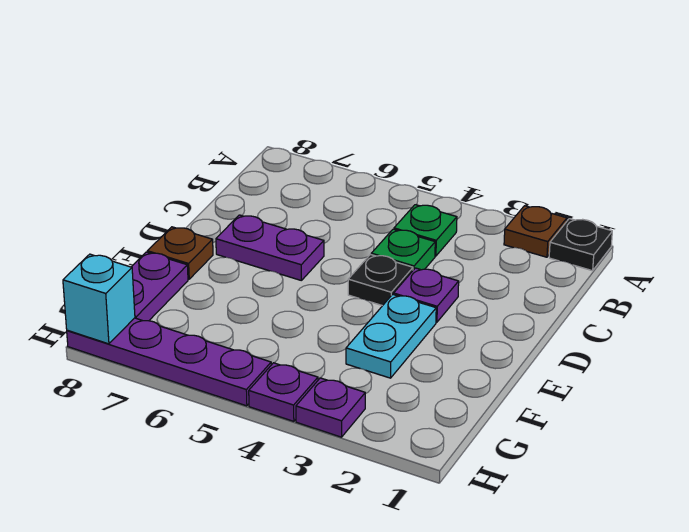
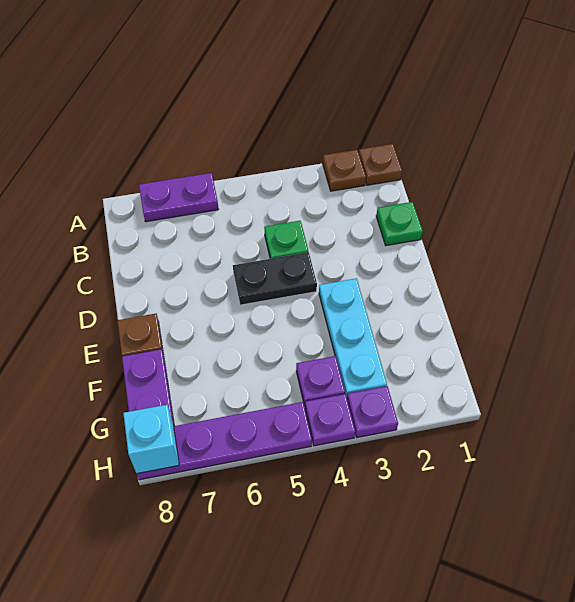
black plate A1 level 1 -> brown plate A1 level 1
green plate B4 level 1 -> green plate C1 level 1
purple plate D3 level 1 -> purple plate G4 level 1
black plate D4 level 1 -> black plate D4:D5 level 1
purple plate D6:D7 level 1 -> purple plate A6:A7 level 1
cyan plate E3:F3 level 1 -> cyan plate E3:G3 level 1

